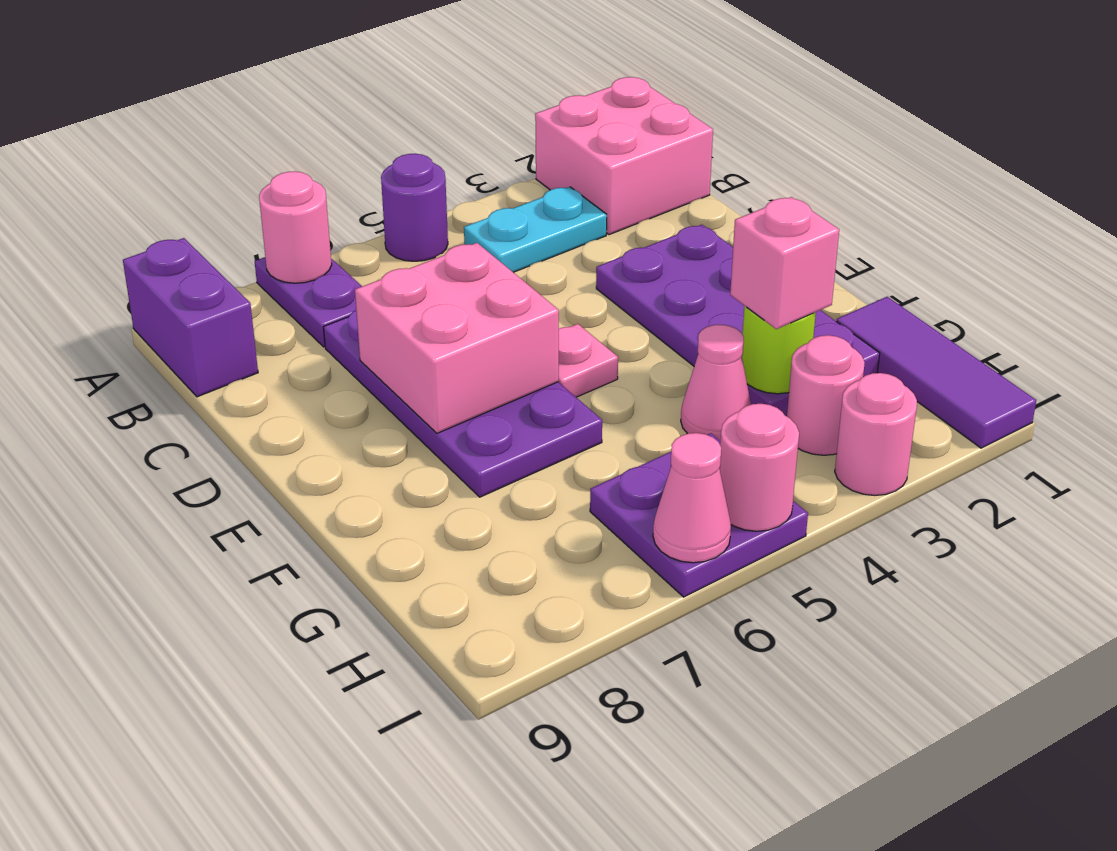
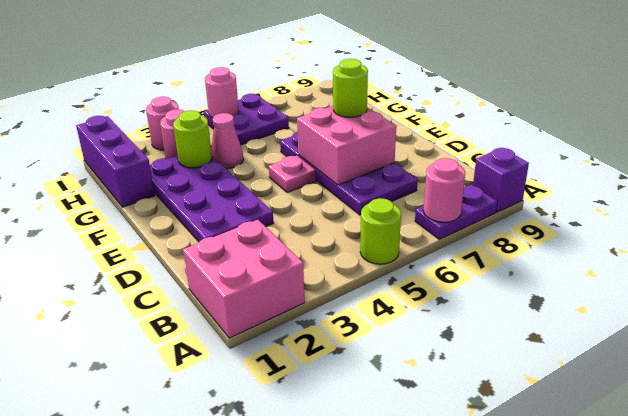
purple round brick A5 level 1 -> lime round brick A5 level 1
purple plate A7:B7 level 1 -> purple plate A7:A8 level 1
purple brick A9:B9 level 1 -> purple brick A9 level 1
cyan plate B3:B4 level 1 -> none
none -> lime round brick E7 level 3
purple tile G1:I1 level 1 -> purple brick G1:I1 level 1
pink brick G3 level 3 -> none
pink cone I6 level 2 -> none

